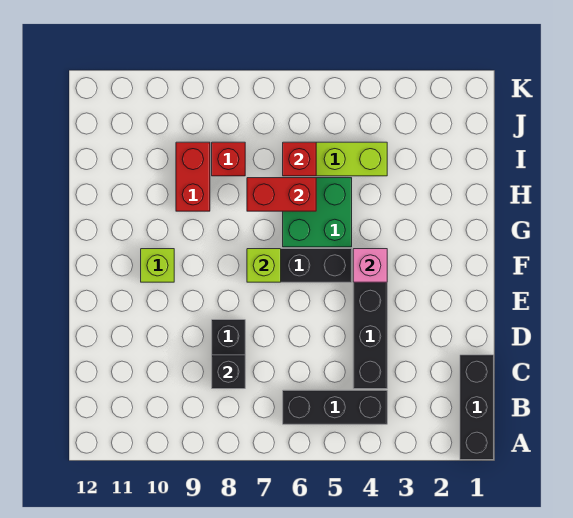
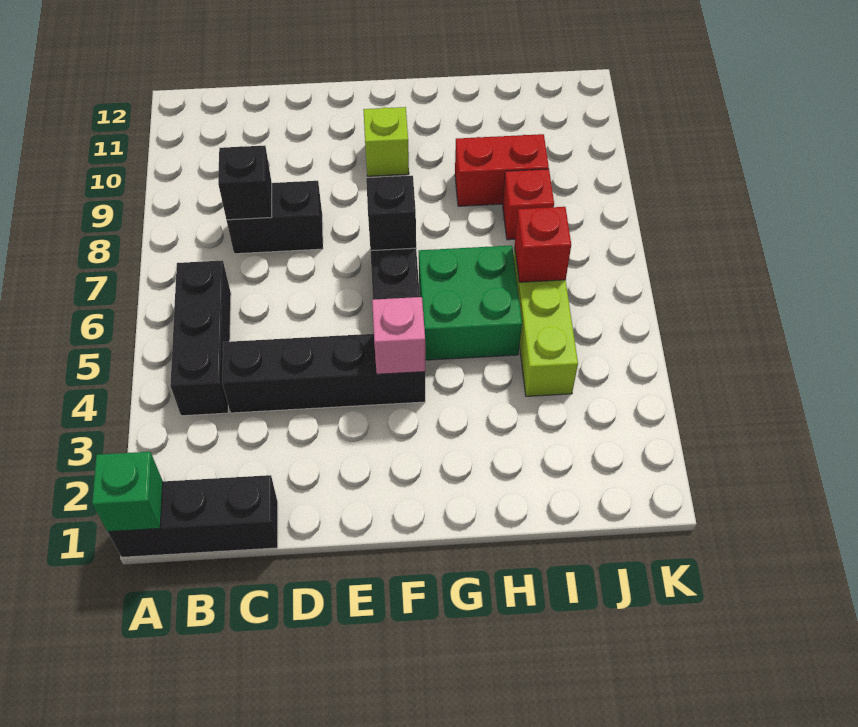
none -> green brick A1 level 2
lime brick F7 level 2 -> black brick F7 level 2
red brick H6:H7 level 2 -> none

